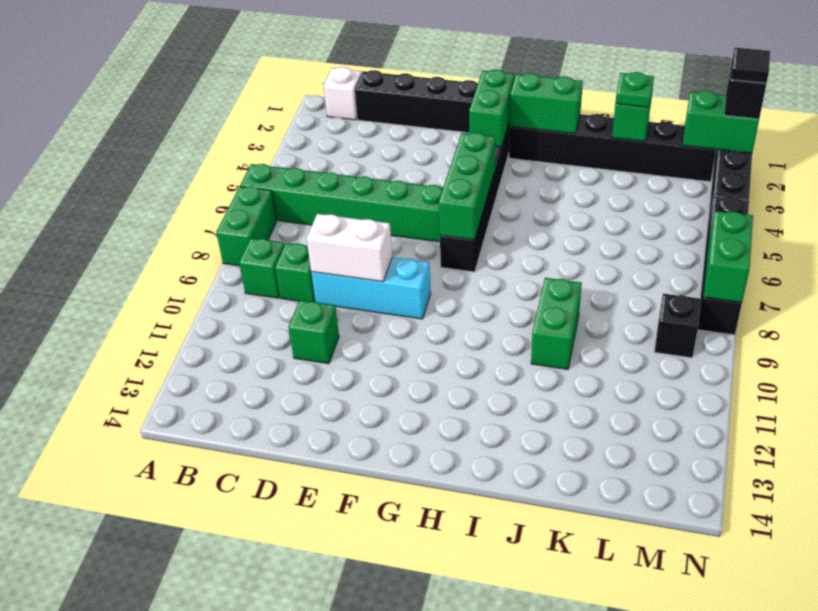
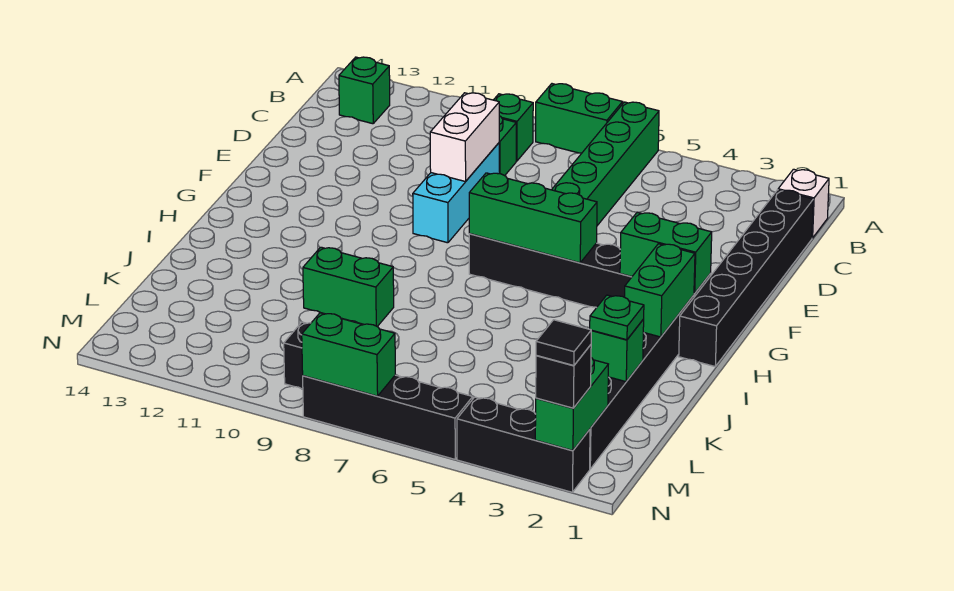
green brick D11 level 1 -> green brick B13 level 1

